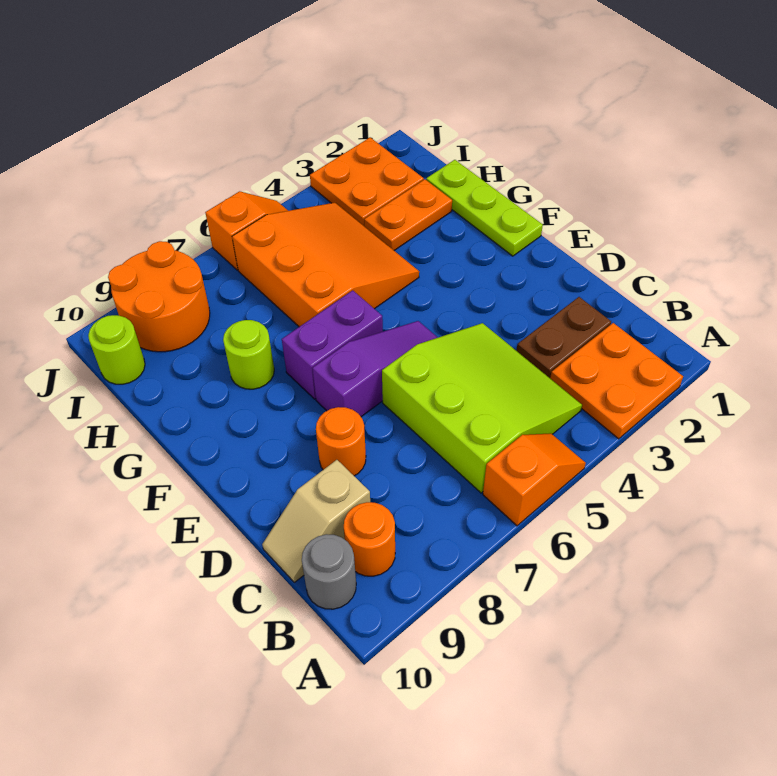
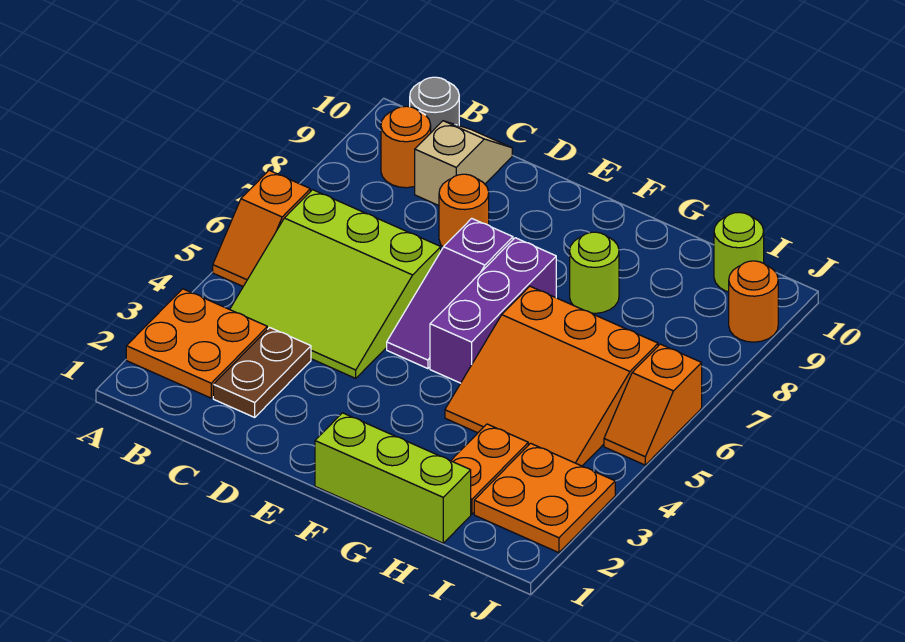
lime plate F1:H1 level 1 -> lime brick F1:H1 level 1
purple brick F6:F7 level 1 -> purple brick F5:F7 level 1
orange round brick I8:J9 level 1 -> orange round brick J9 level 1

